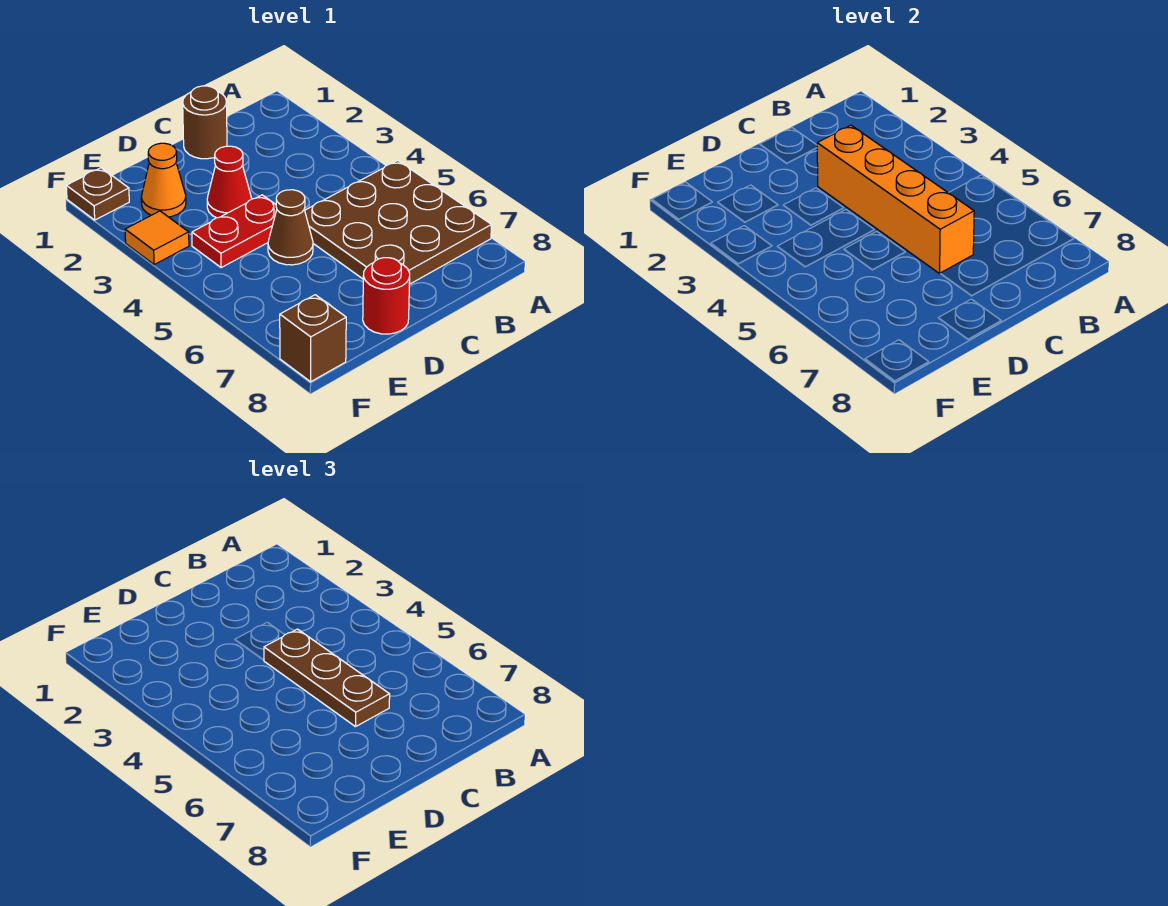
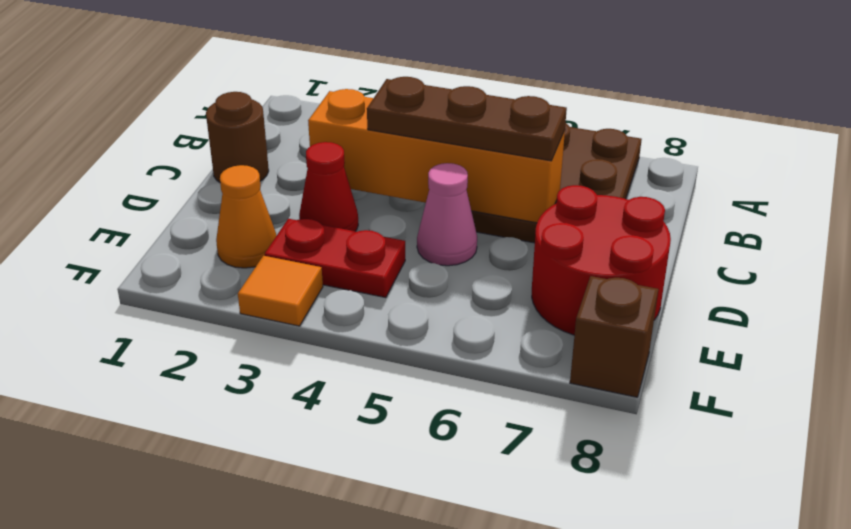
red plate D4:E4 level 1 -> red plate E3:E4 level 1
brown cone D5 level 1 -> pink cone D5 level 1
red round brick D8 level 1 -> red round brick D7:E8 level 1
brown plate F1 level 1 -> none

